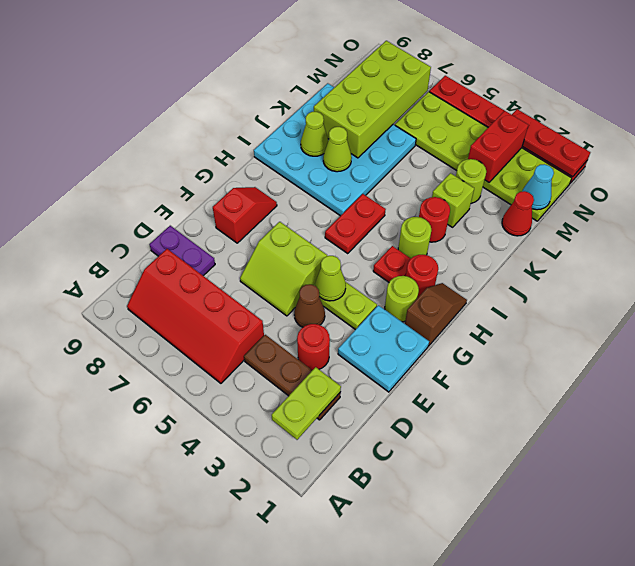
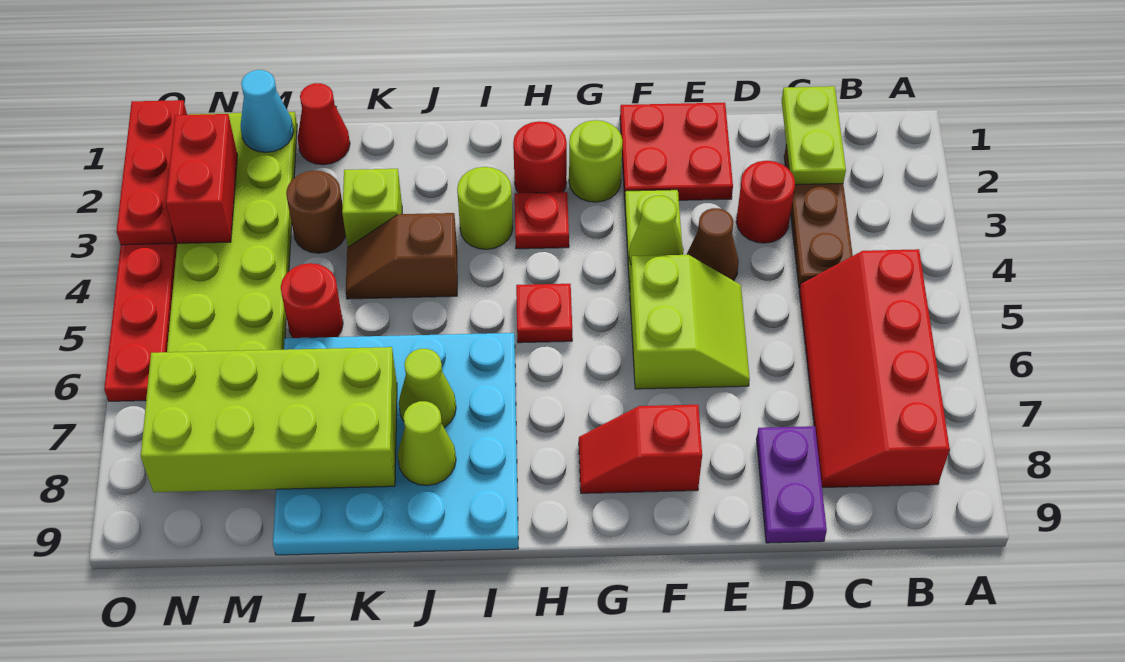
lime plate B2:C2 level 2 -> lime plate C1:C2 level 2
red slope B5:C8 level 1 top C -> red slope B5:C8 level 1 top B
cyan plate E1:F2 level 1 -> red plate E1:F2 level 1
brown slope G1:H1 level 1 top G -> brown slope J4:K4 level 1 top J
red plate H5:I5 level 1 -> red plate H5 level 1
red round brick J3 level 1 -> red round brick L5 level 1
lime round brick L3 level 1 -> brown round brick L3 level 1
red brick M3:N3 level 2 -> red brick N2:N3 level 2

